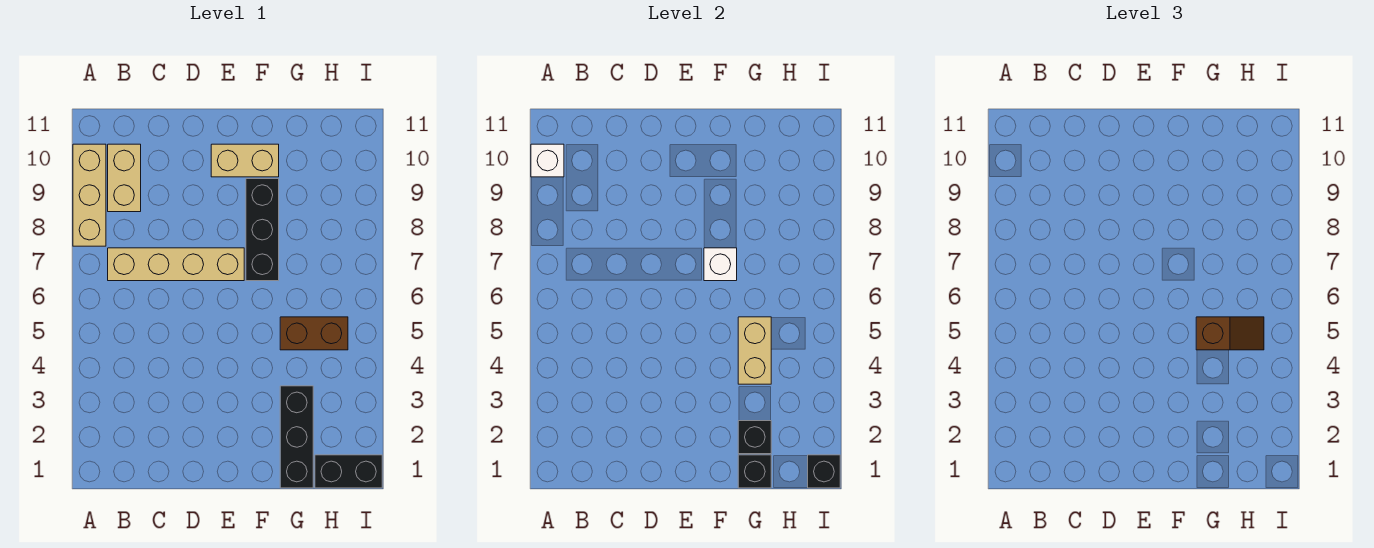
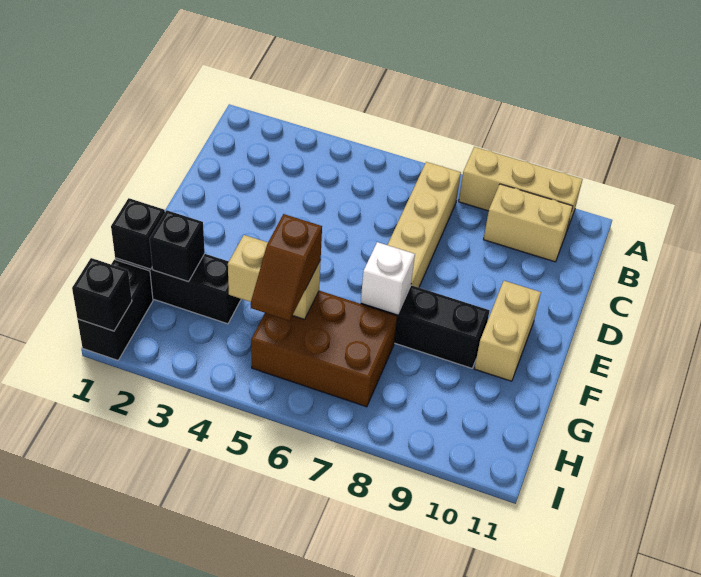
white brick A10 level 2 -> none
brown brick G5:H5 level 1 -> brown brick G5:H7 level 1

